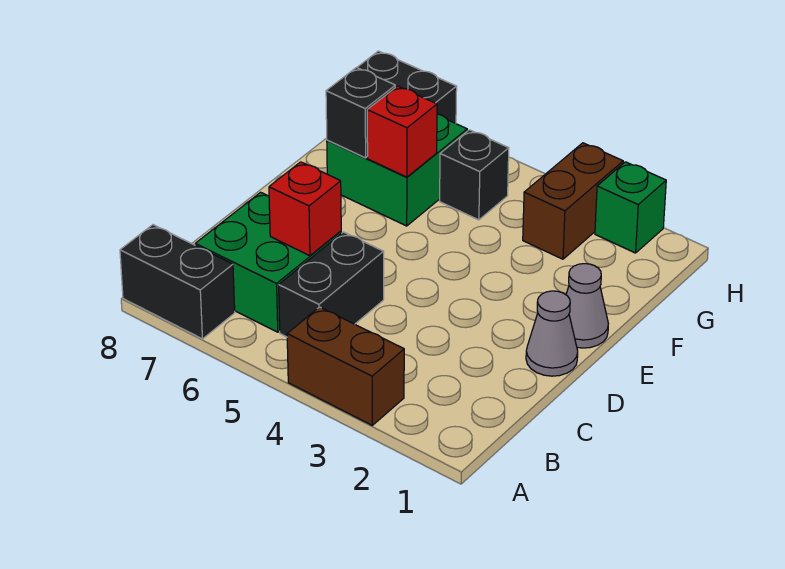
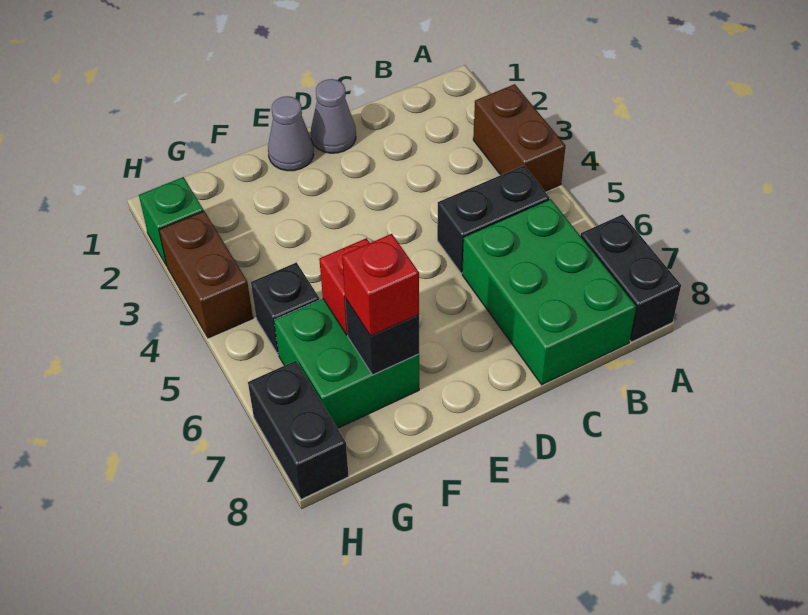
green brick B6:C7 level 1 -> green brick B6:C8 level 1
red brick C6 level 2 -> red brick F7 level 3
brown brick G3:H3 level 1 -> brown brick H3:H4 level 1

